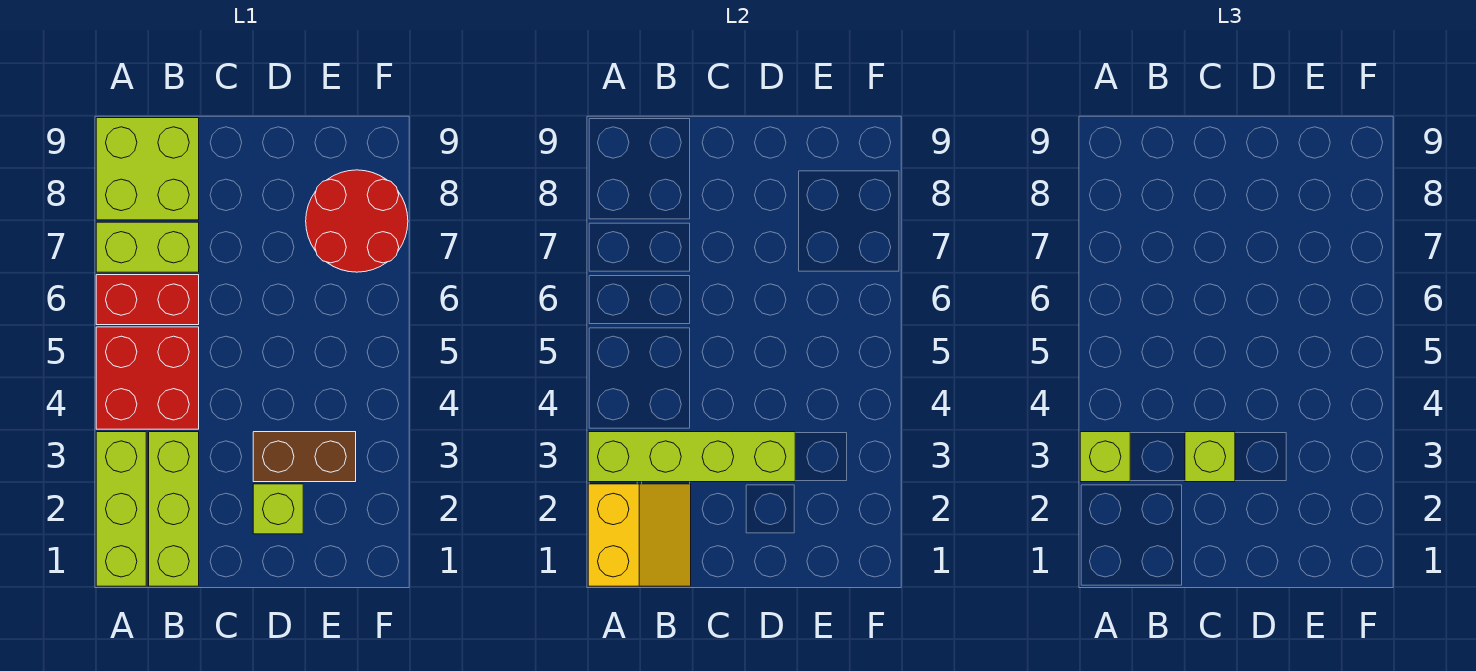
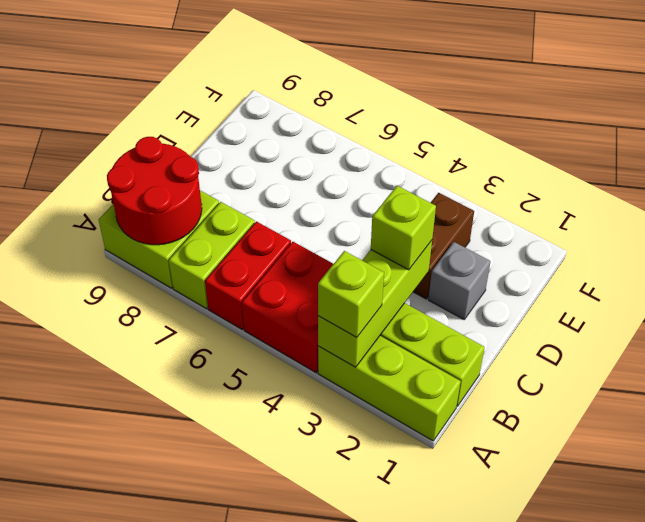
yellow slope A1:B2 level 2 top A -> none
lime brick A3:D3 level 2 -> lime brick A3:C3 level 2
lime brick D2 level 1 -> grey brick D2 level 1
red round brick E7:F8 level 1 -> red round brick A8:B9 level 2

